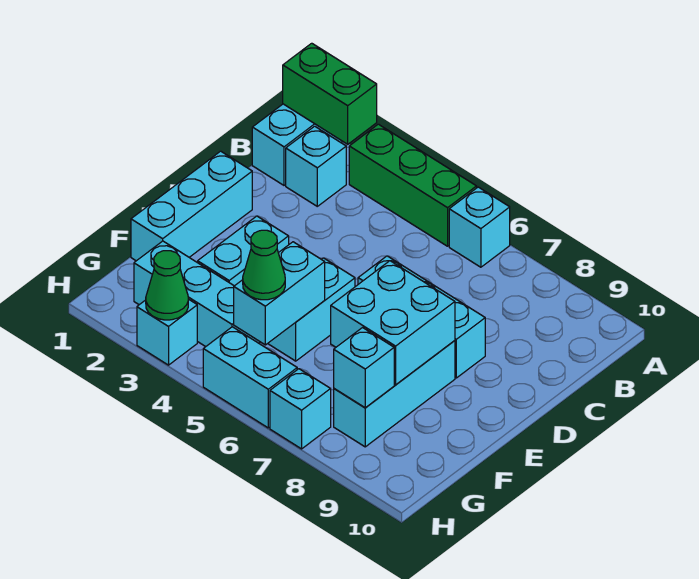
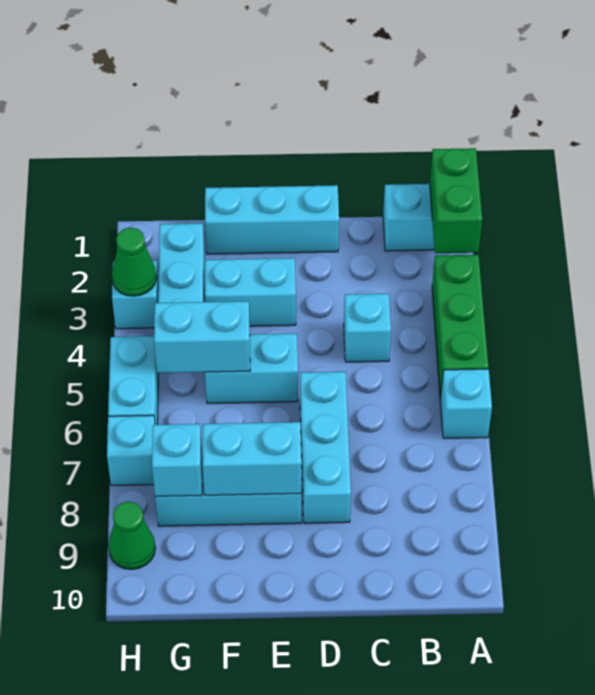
cyan brick B2 level 1 -> cyan brick C4 level 1
cyan brick E7:F8 level 2 -> cyan brick E8:F8 level 2
green cone G5 level 3 -> green cone H9 level 1

